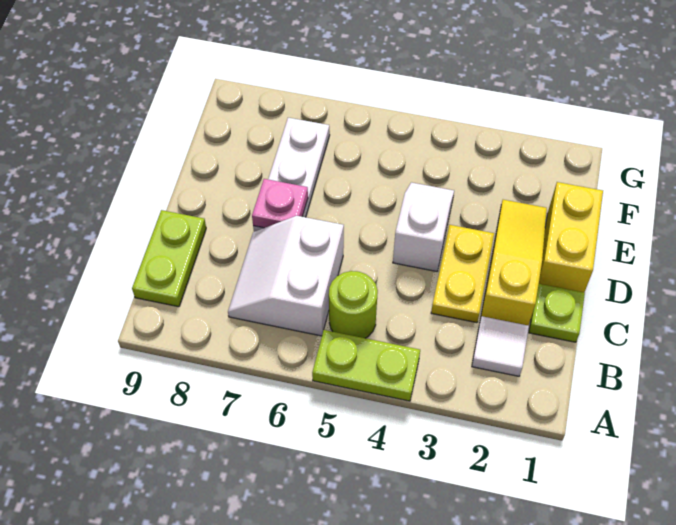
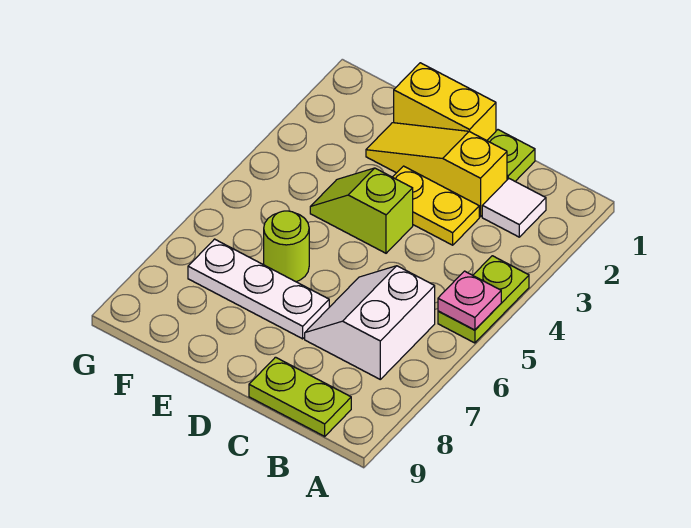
lime round brick B5 level 1 -> lime round brick E6 level 1
white slope B6:C7 level 1 top 6 -> white slope B6:C7 level 1 top B
white slope D4:E4 level 1 top D -> lime slope D4:E4 level 1 top D
pink plate D7 level 2 -> pink plate A5 level 2

